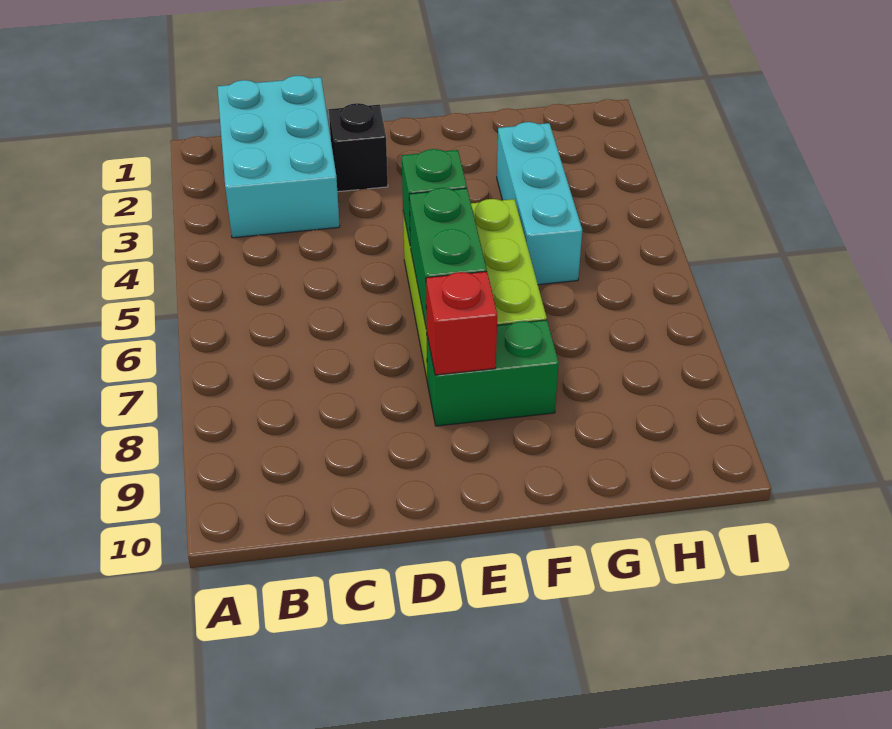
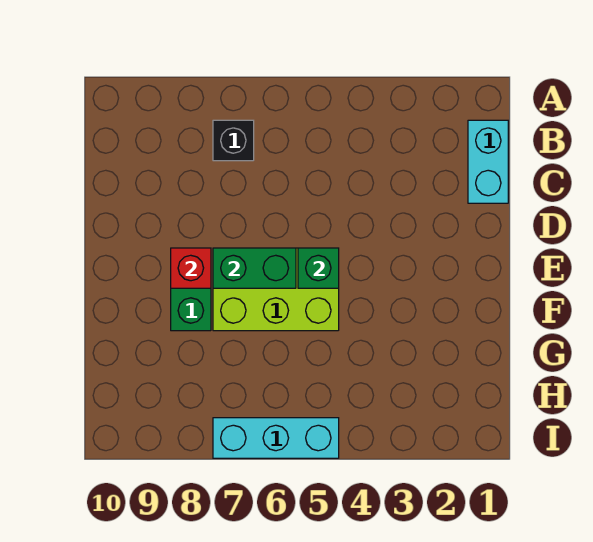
cyan brick B1:C3 level 1 -> cyan brick B1:C1 level 1
black brick D2 level 1 -> black brick B7 level 1
cyan brick G3:G5 level 1 -> cyan brick I5:I7 level 1

